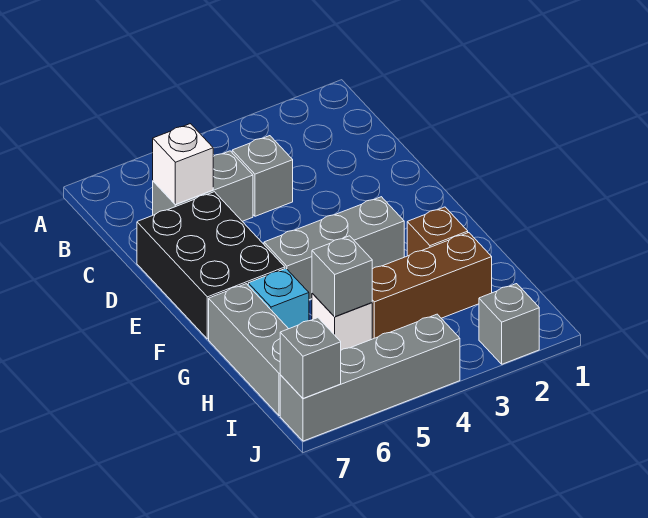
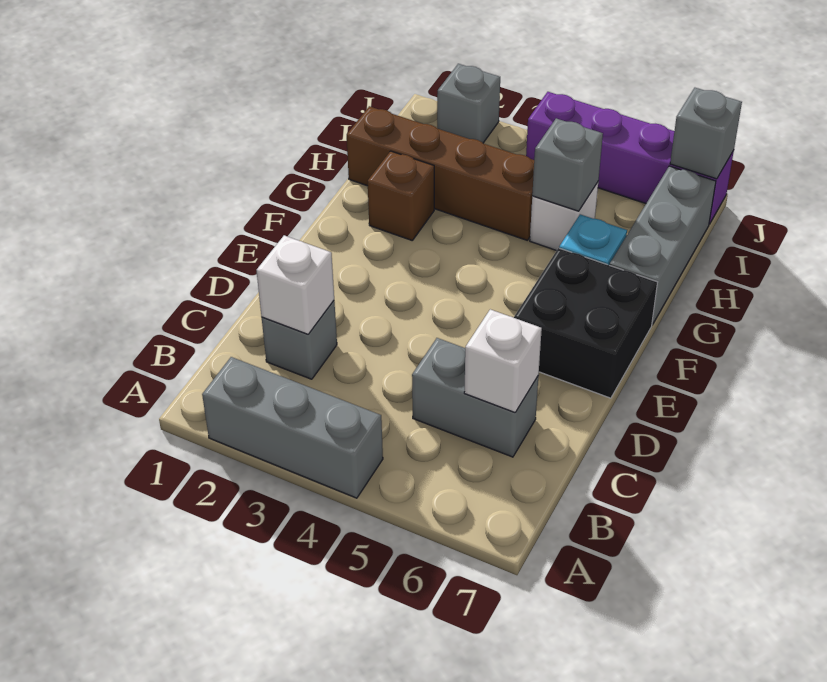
none -> white brick C2 level 2
grey brick C4 level 1 -> grey brick C2 level 1
black brick D6:F7 level 1 -> black brick E6:F7 level 1
grey brick F3:F5 level 1 -> grey brick A2:A4 level 1
brown brick H2:H4 level 1 -> brown brick H1:H4 level 1
grey brick J4:J7 level 1 -> purple brick J4:J7 level 1

